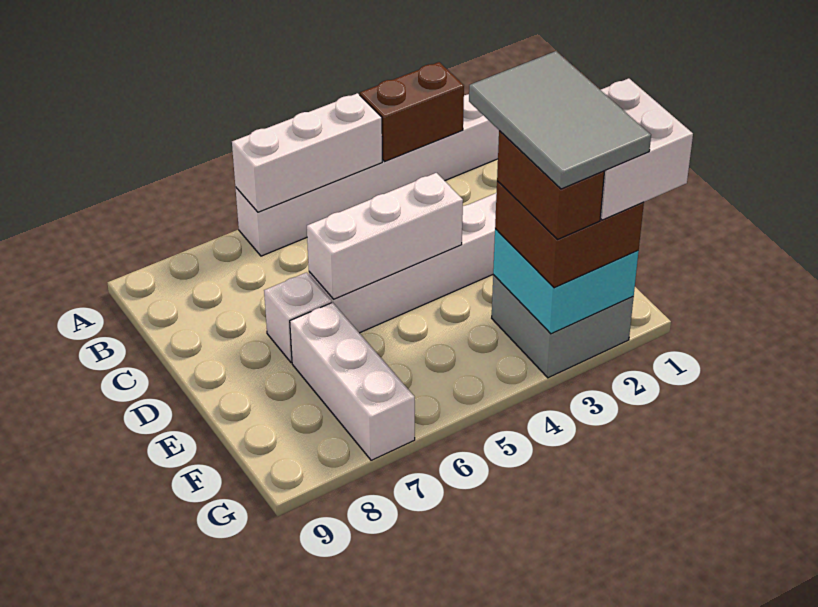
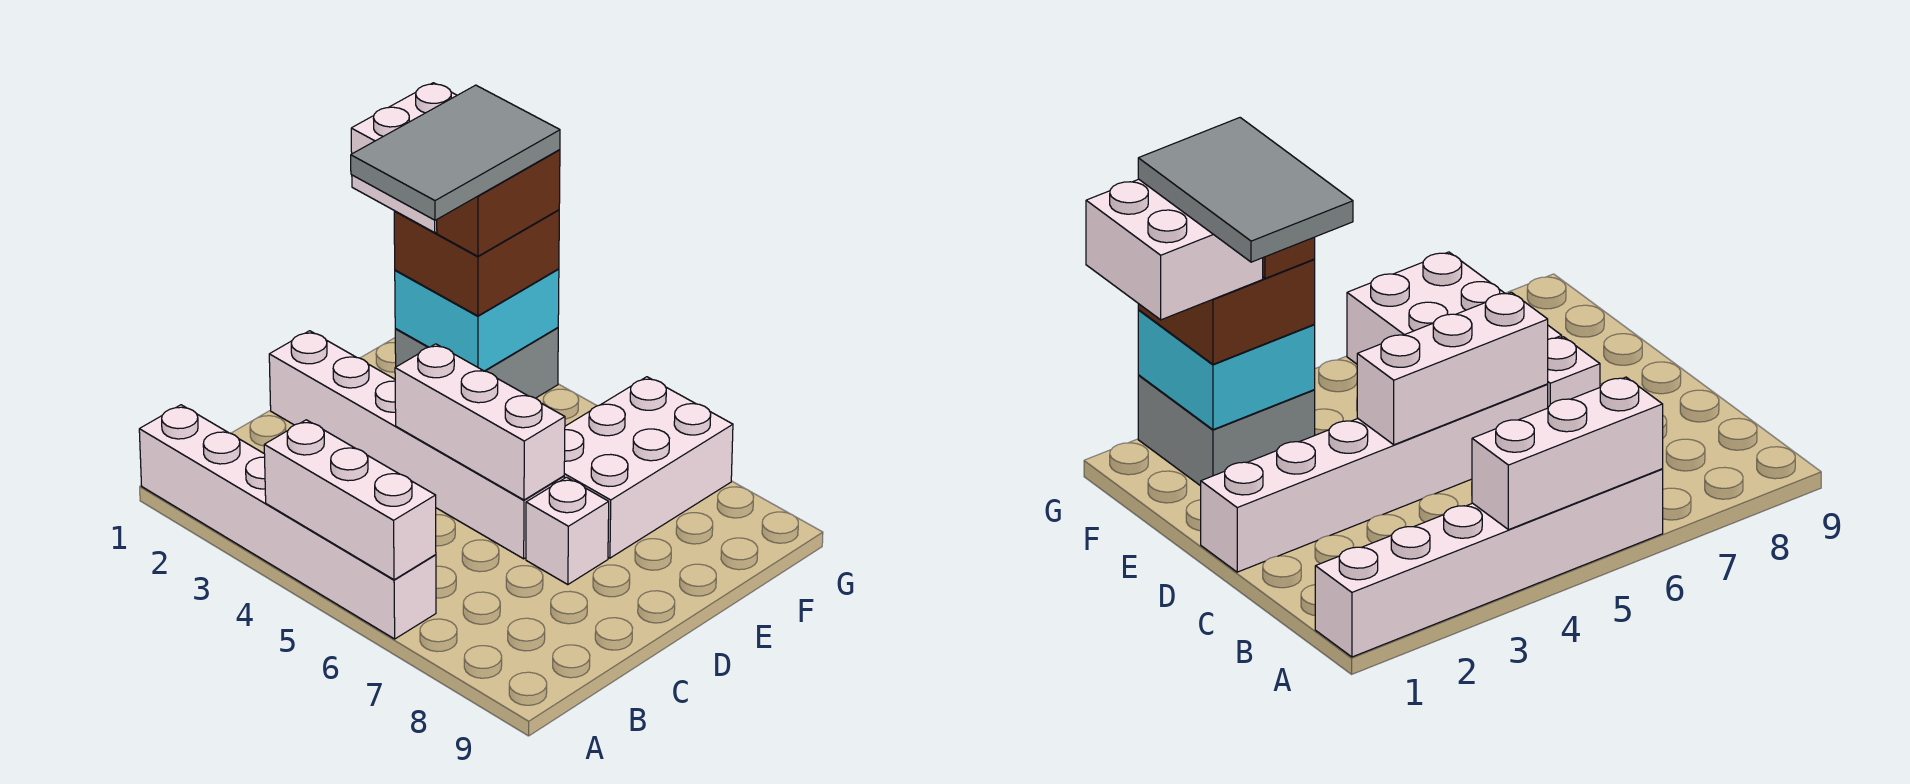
brown brick A2:A3 level 2 -> none
white brick E7:G7 level 1 -> white brick E6:G7 level 1

